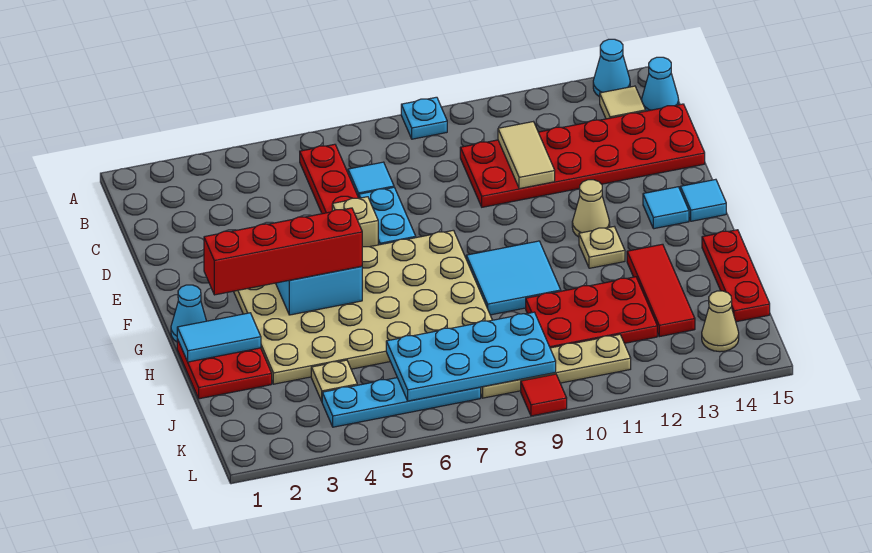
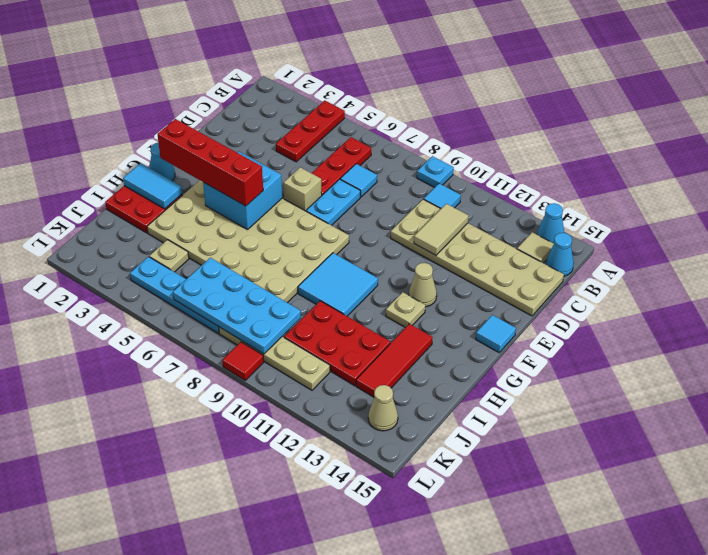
red plate C10:D15 level 1 -> tan plate C10:D15 level 1
cyan tile F14 level 1 -> cyan tile B10 level 1
red plate H15:J15 level 1 -> red plate A4:C4 level 1

